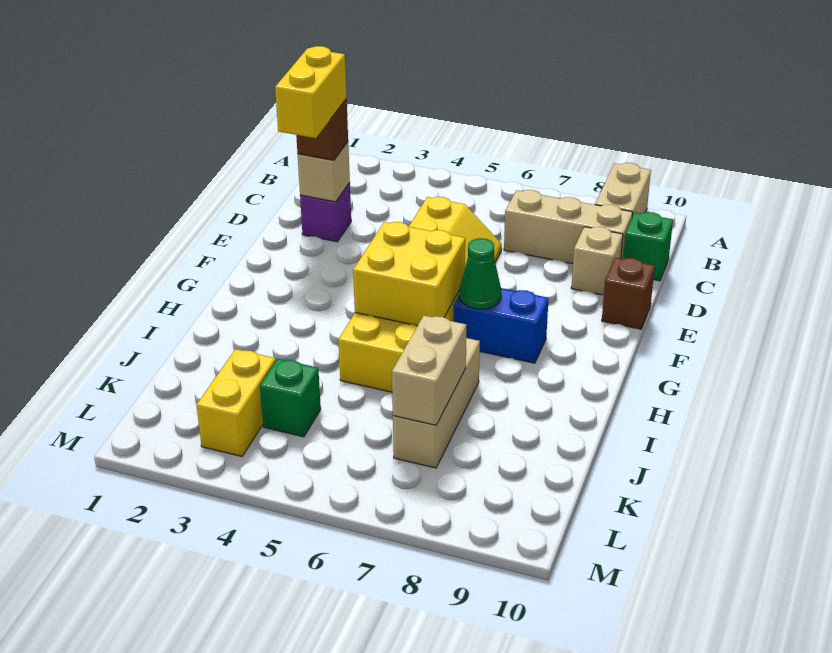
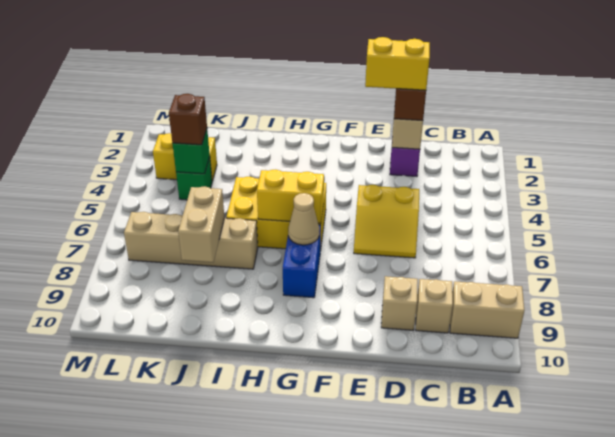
tan brick C7:C9 level 1 -> tan brick C9 level 1
green brick C10 level 1 -> green brick K4 level 2
brown brick E10 level 1 -> brown brick K4 level 3
yellow brick G5:H6 level 2 -> yellow brick G6:H6 level 2
green cone G7 level 2 -> tan cone G7 level 2
tan brick I7:K7 level 1 -> tan brick I7:L7 level 1
tan brick J7:K7 level 2 -> tan brick J7:J8 level 2

